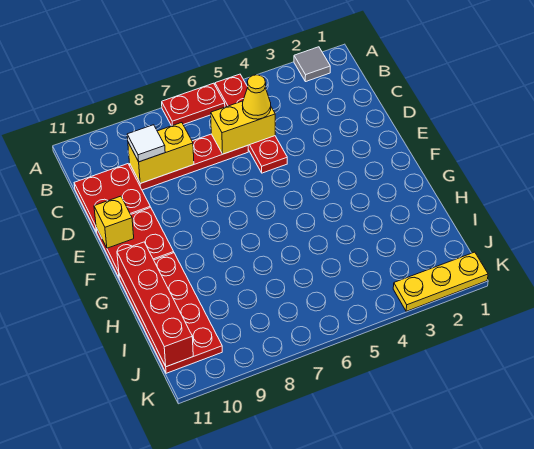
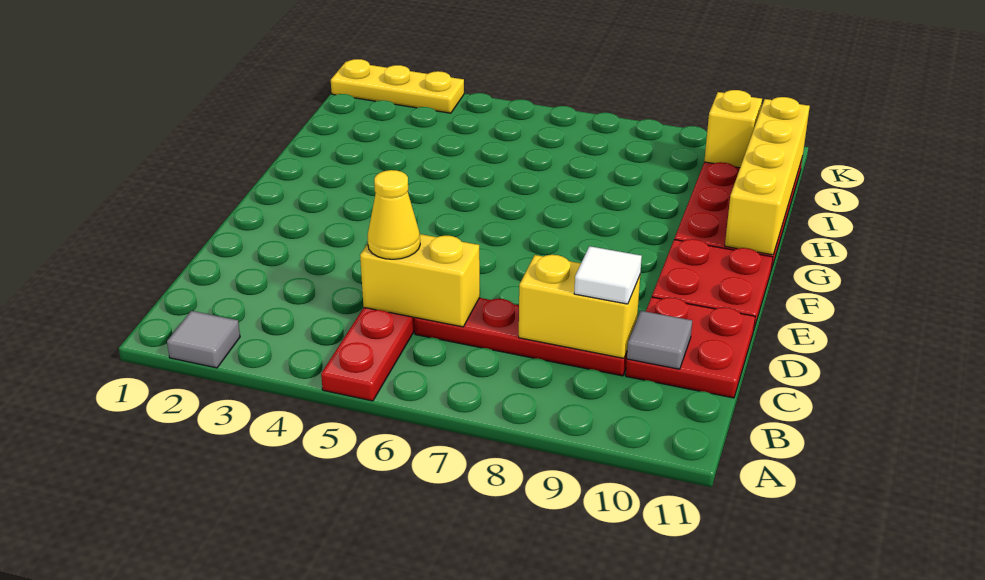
red plate A6:A7 level 1 -> none
none -> grey tile C10 level 2
yellow brick E11 level 2 -> yellow brick J10 level 2
red brick G11:J11 level 2 -> yellow brick G11:J11 level 2

